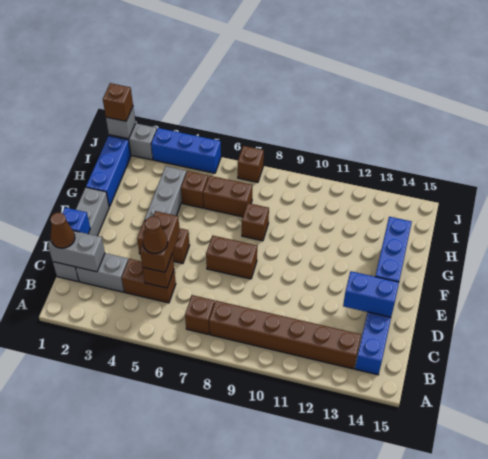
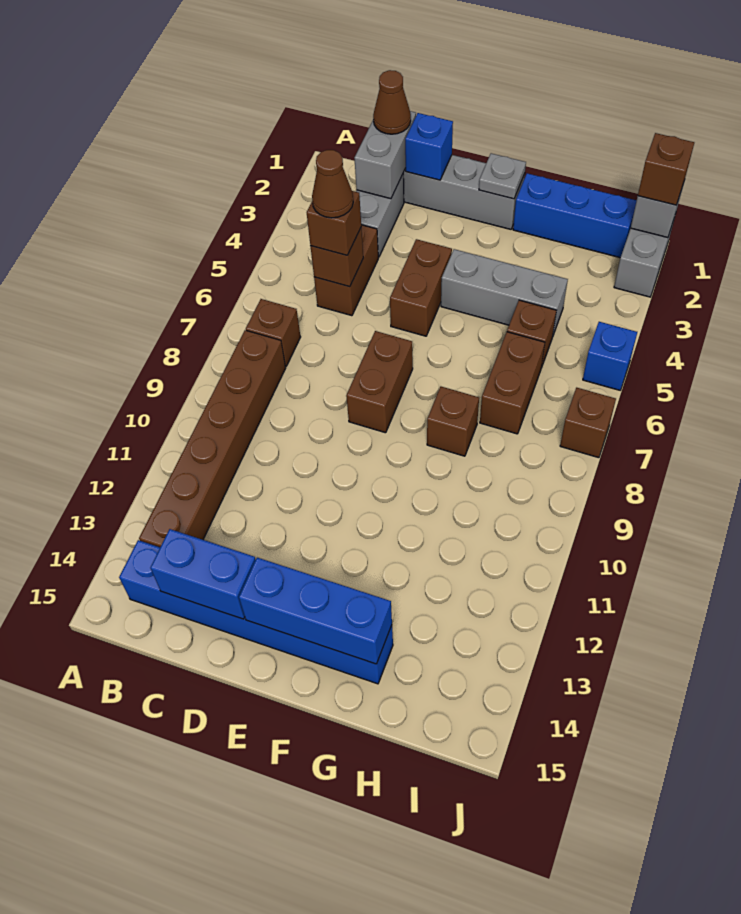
brown brick C5:D5 level 3 -> brown brick C5 level 3
blue brick D13:D14 level 2 -> blue brick C14:D14 level 2
none -> grey plate F1 level 2
blue brick J3:J5 level 1 -> blue brick J5 level 1

